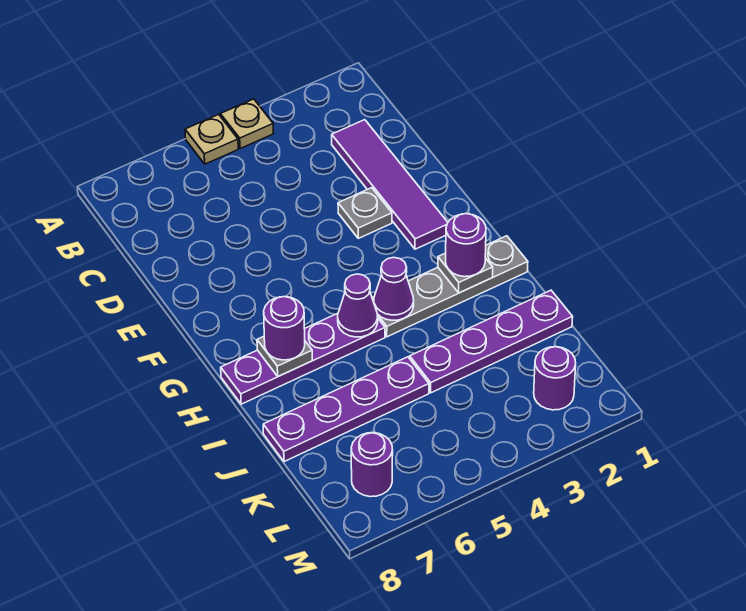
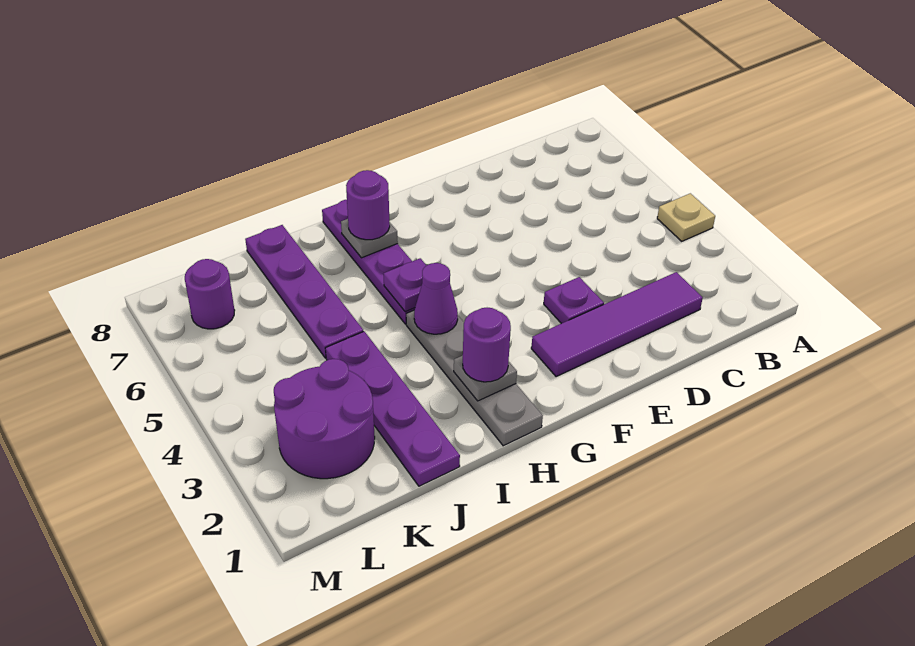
tan plate A5 level 1 -> none
grey plate E3 level 1 -> purple plate E3 level 1
purple cone H5 level 2 -> purple plate H5 level 2
purple round brick L2 level 1 -> purple round brick K2:L3 level 1

